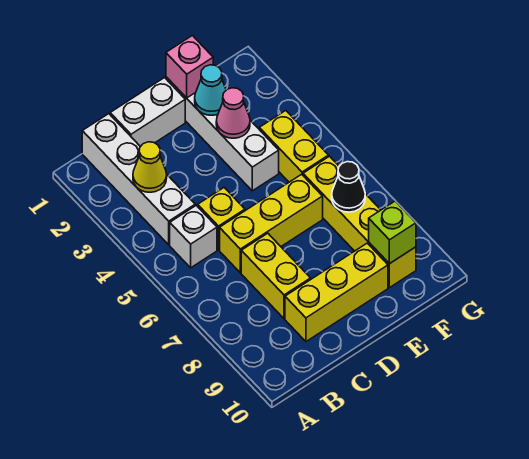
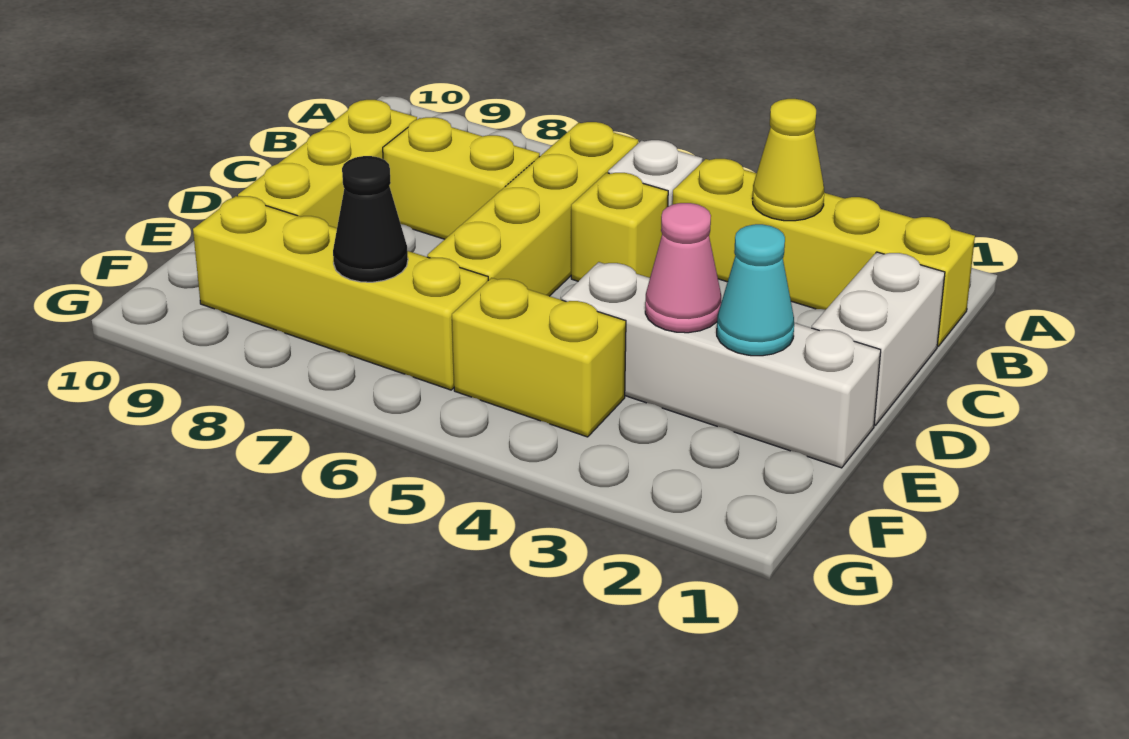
white brick B1:B4 level 1 -> yellow brick B1:B4 level 1
yellow brick C6:E6 level 1 -> yellow brick B6:E6 level 1
pink brick E1 level 2 -> none
lime brick F9 level 2 -> none

